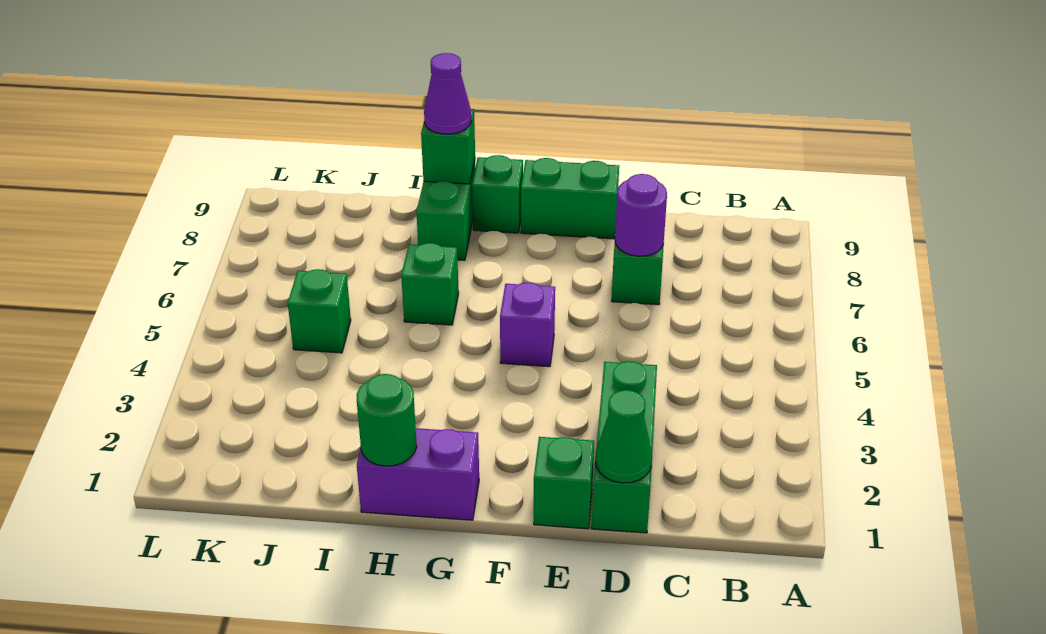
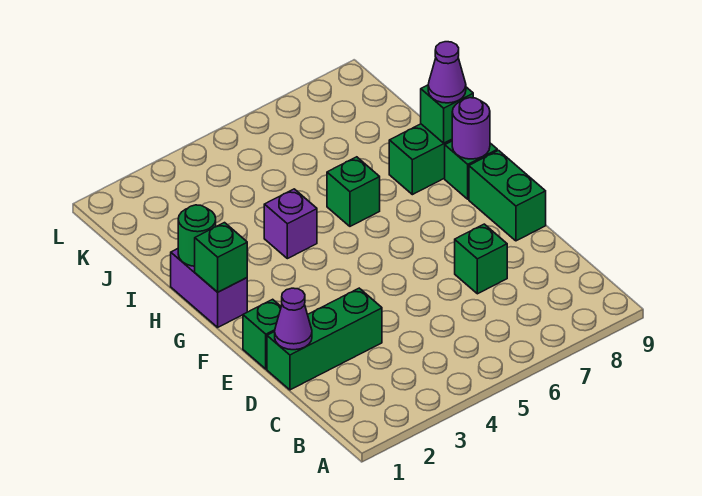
green cone D1 level 2 -> purple cone D1 level 2
purple round brick D7 level 2 -> purple round brick G9 level 2
purple brick F5 level 1 -> purple brick H4 level 1
green brick J5 level 1 -> green brick G1 level 2

